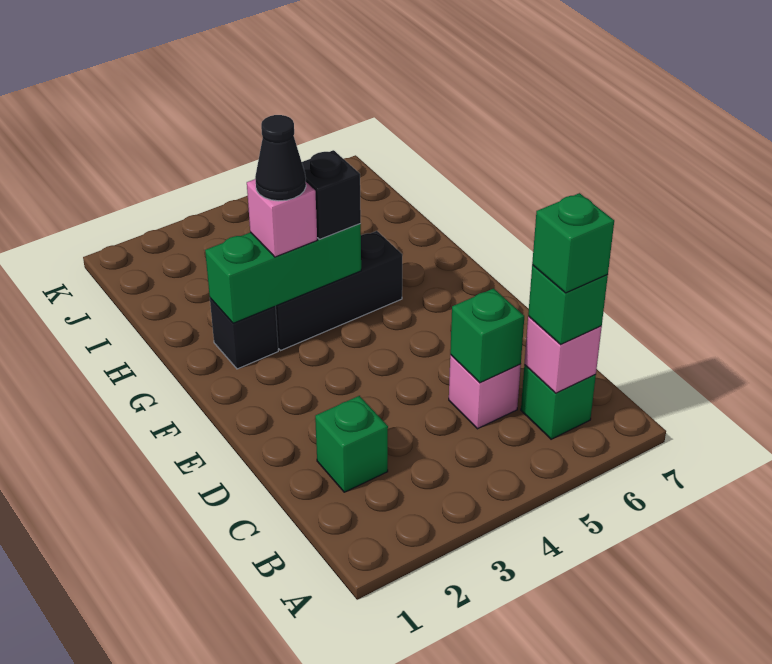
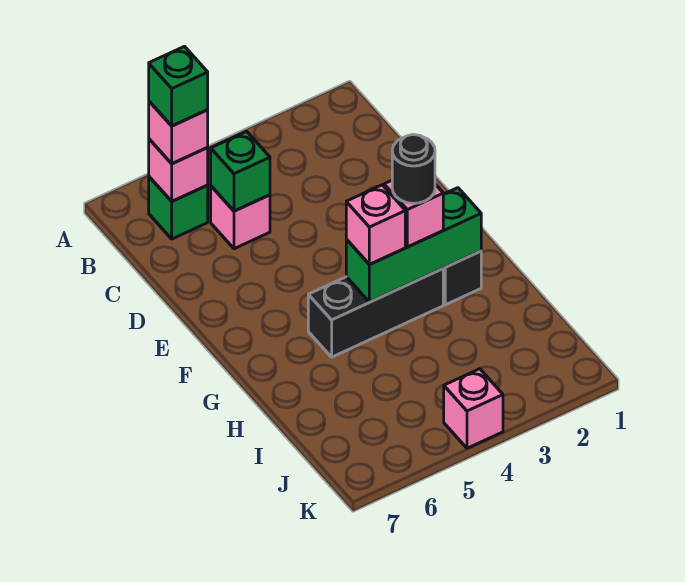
green brick B6 level 3 -> pink brick B6 level 3
green brick C2 level 1 -> none
black cone G3 level 4 -> black round brick G3 level 4
black brick G4 level 3 -> pink brick G4 level 3
none -> pink brick K4 level 1

